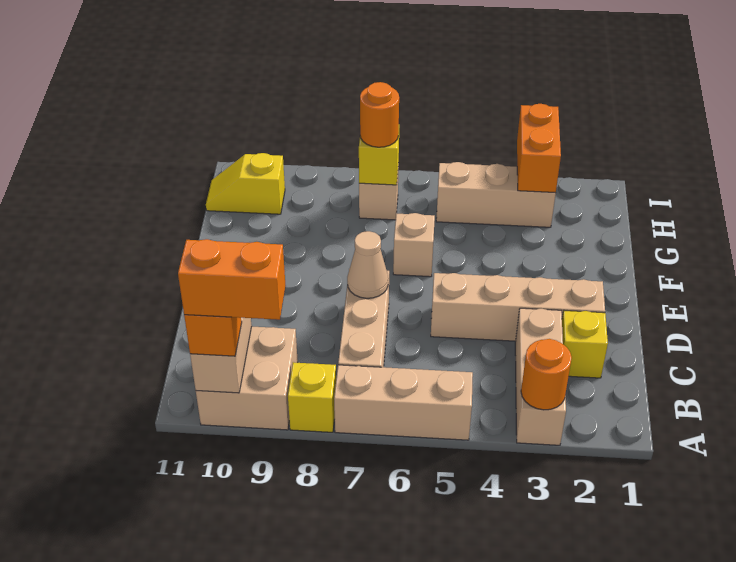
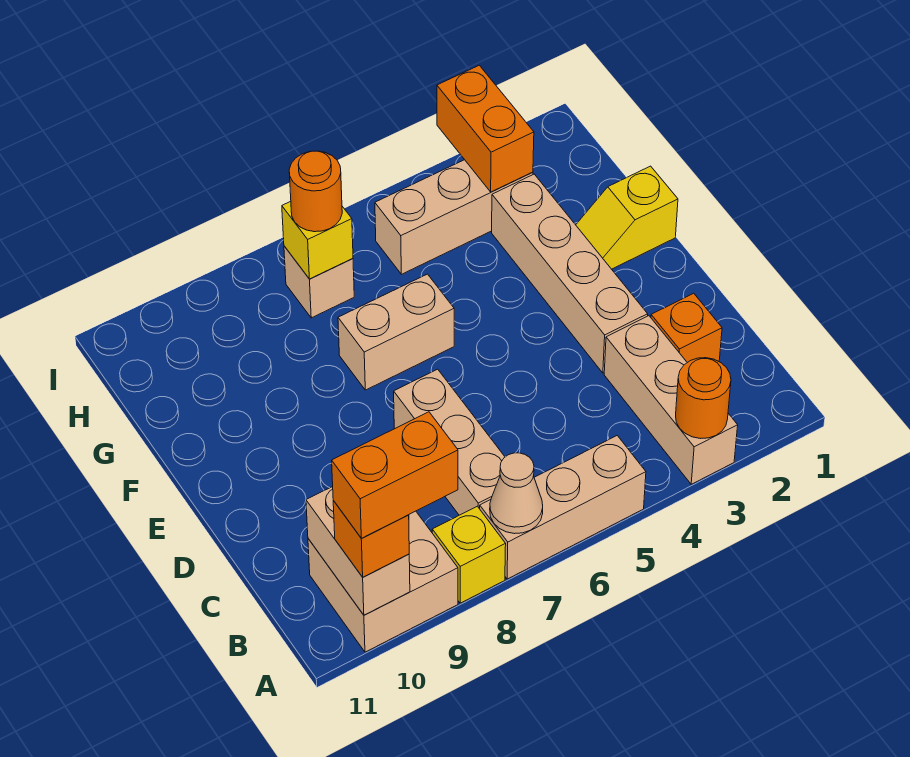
yellow brick C2 level 1 -> orange brick C2 level 1
tan brick D2:D5 level 1 -> tan brick D3:G3 level 1
tan cone D7 level 2 -> tan cone A7 level 2
tan brick F6 level 1 -> tan brick F6:F7 level 1
yellow slope H10:H11 level 1 top 10 -> yellow slope F1:F2 level 1 top 1

